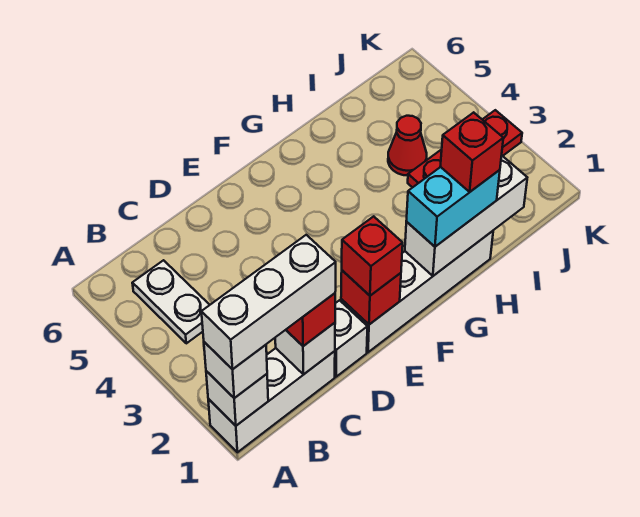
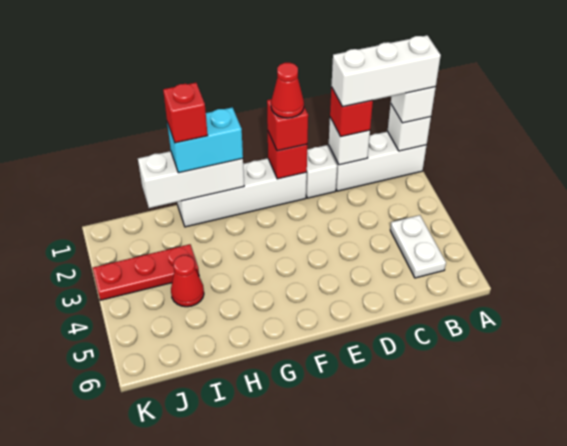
none -> red cone E1 level 4

